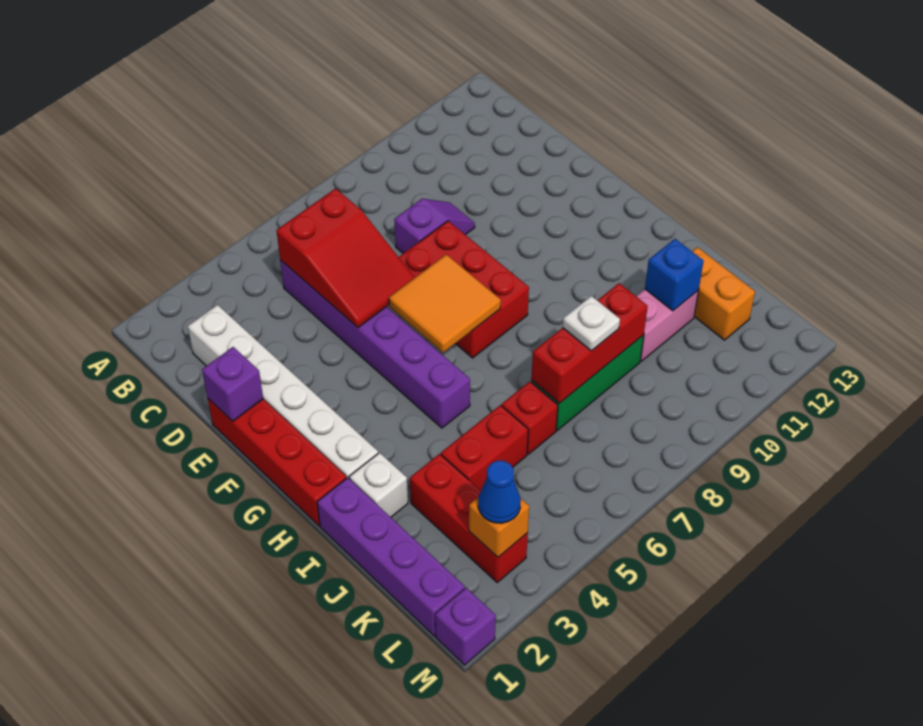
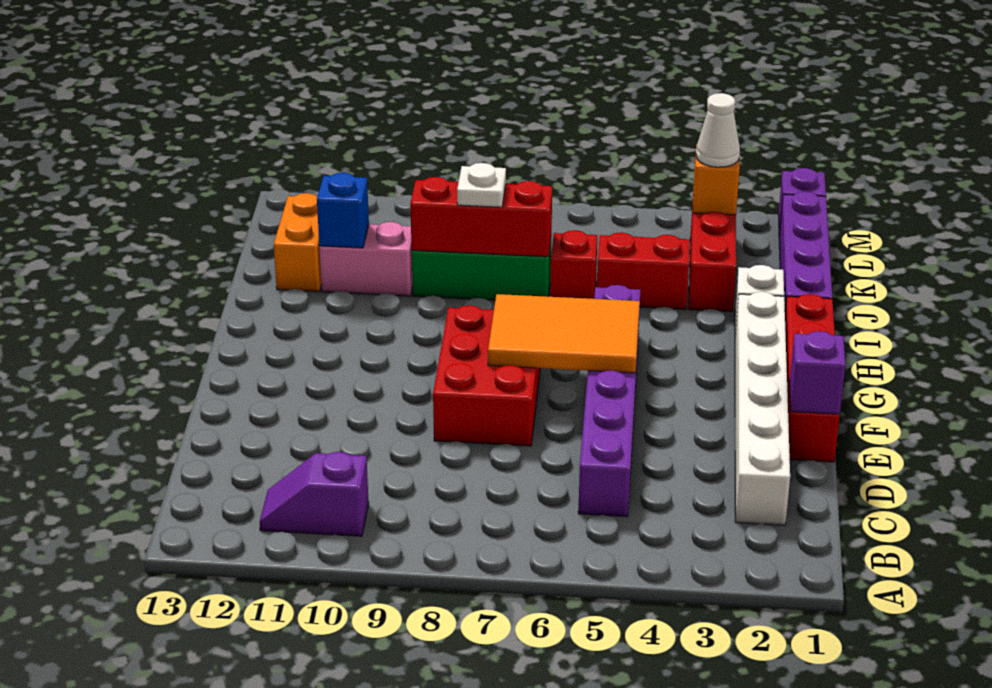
red slope C5:E6 level 2 top C -> none
purple slope D8:D9 level 1 top 8 -> purple slope B10:B11 level 1 top 10
orange tile F6:G7 level 2 -> orange tile F5:G7 level 2
blue cone L3 level 3 -> white cone L3 level 3

